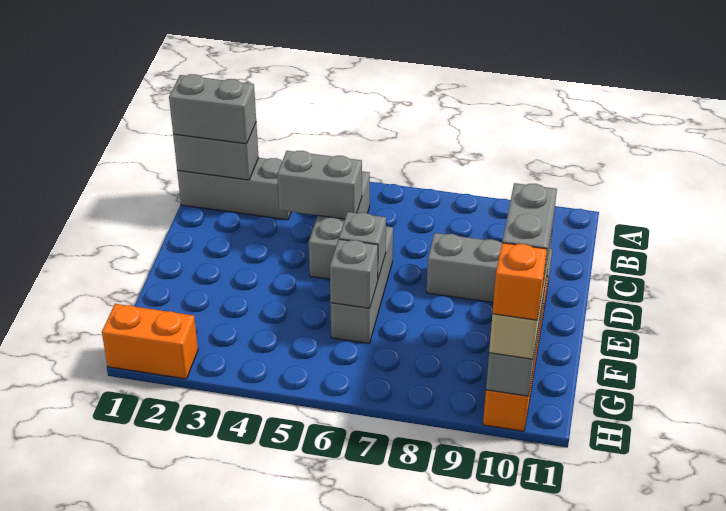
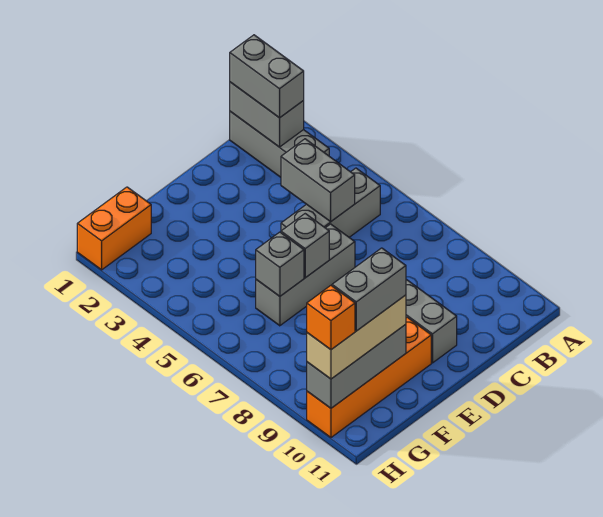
orange brick H1:H2 level 1 -> orange brick G1:H1 level 1

